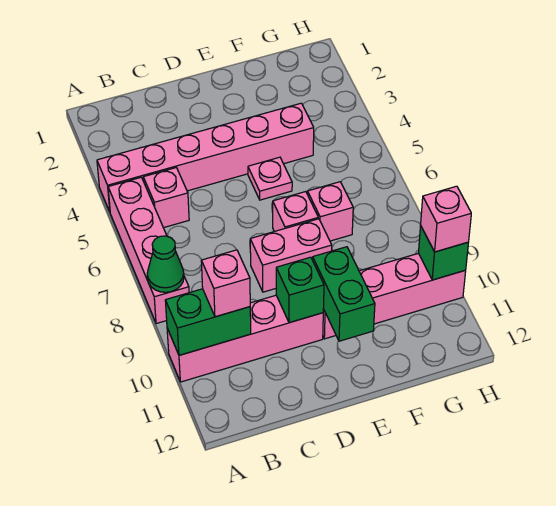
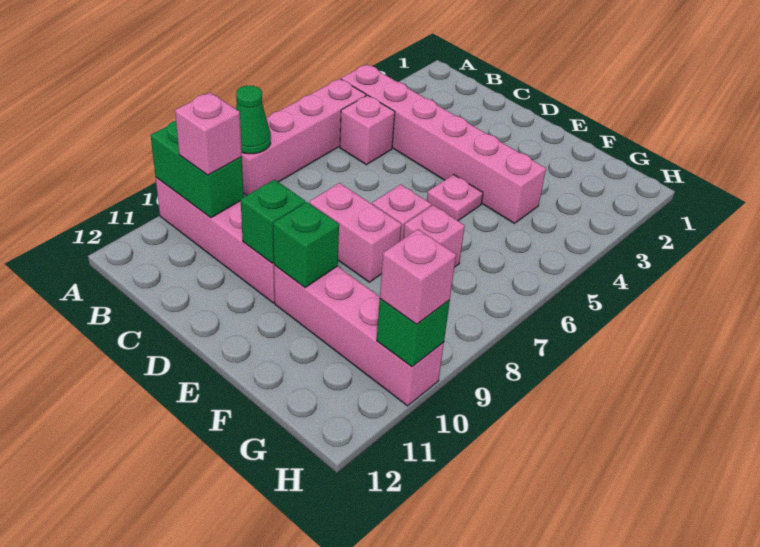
green brick E10:E11 level 2 -> green brick E10 level 2

